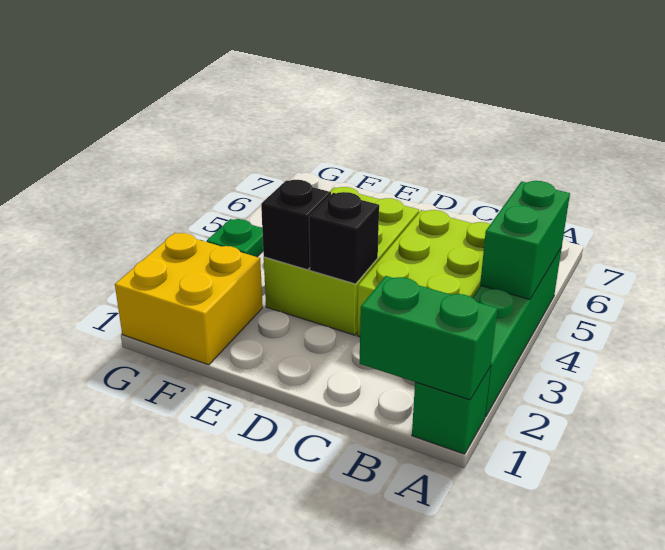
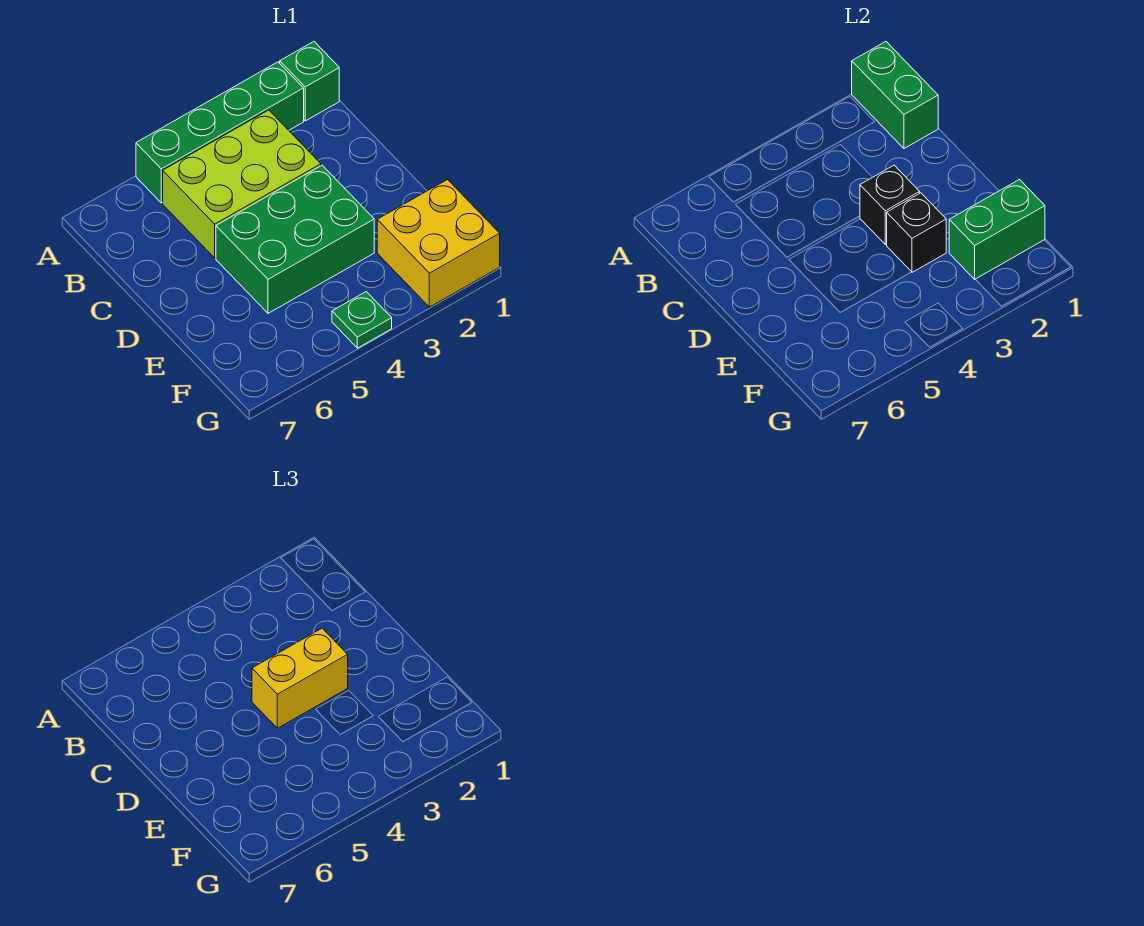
green brick A4:A5 level 2 -> green brick F1:F2 level 2
lime brick D3:E5 level 1 -> green brick D3:E5 level 1
none -> yellow brick D3:D4 level 3

